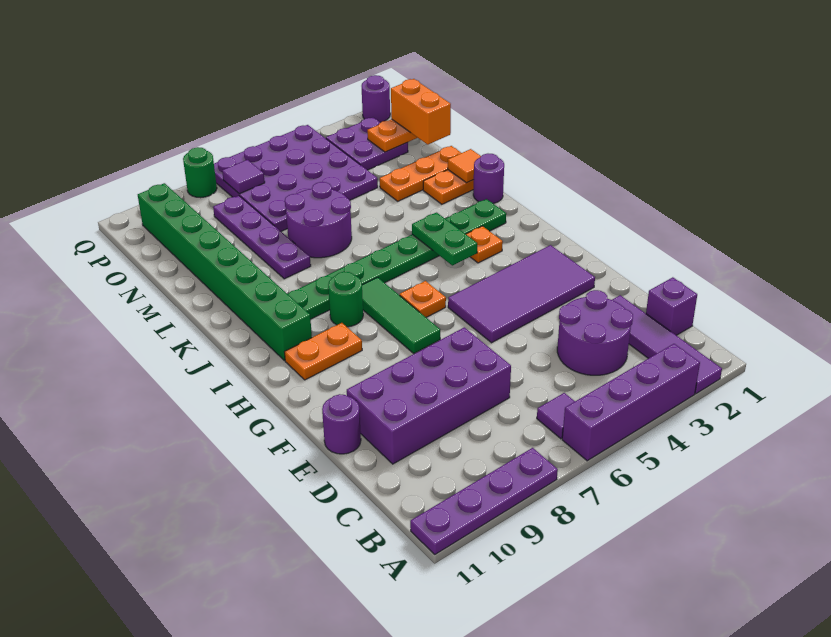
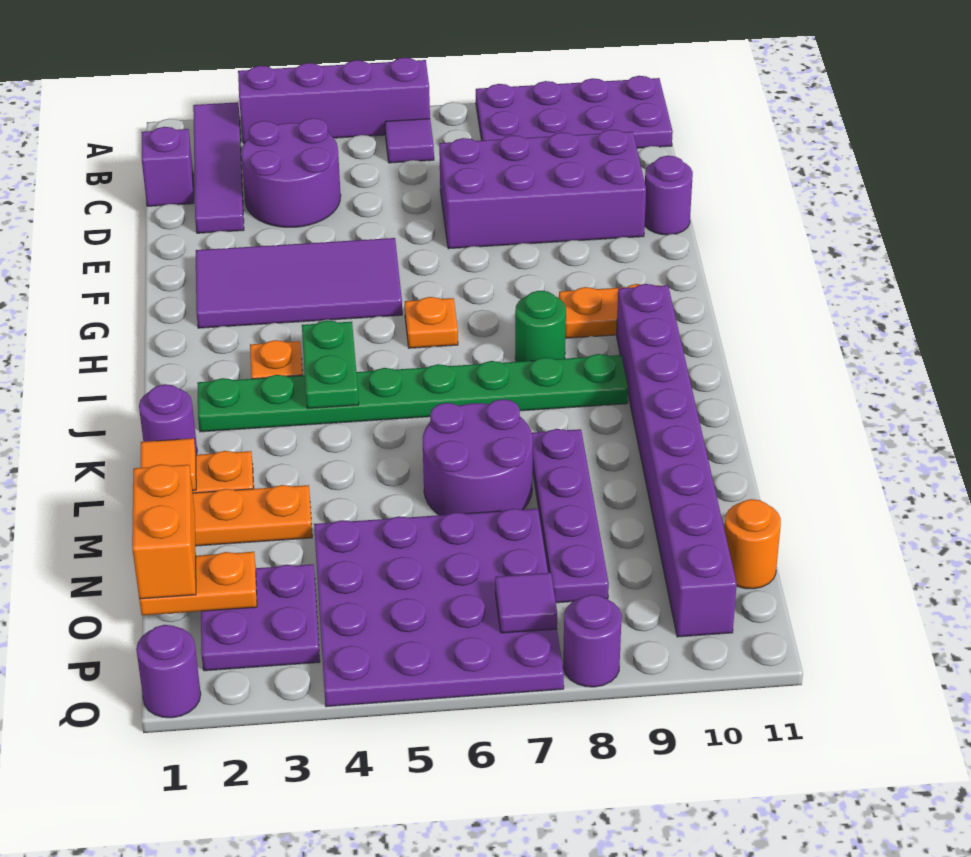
purple plate A8:A11 level 1 -> purple plate A8:B11 level 1
green tile G7:I7 level 1 -> none
green brick I10:P10 level 1 -> purple brick I10:P10 level 1
none -> orange round brick O11 level 1
green round brick Q8 level 1 -> purple round brick Q8 level 1

